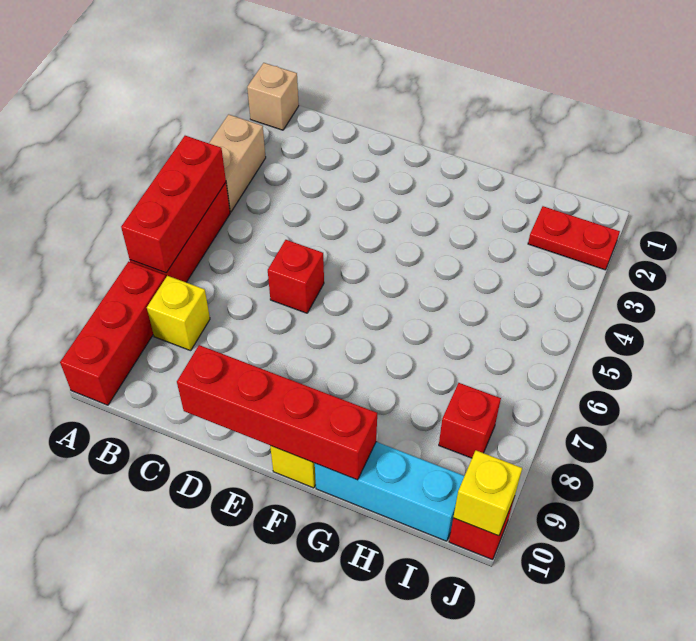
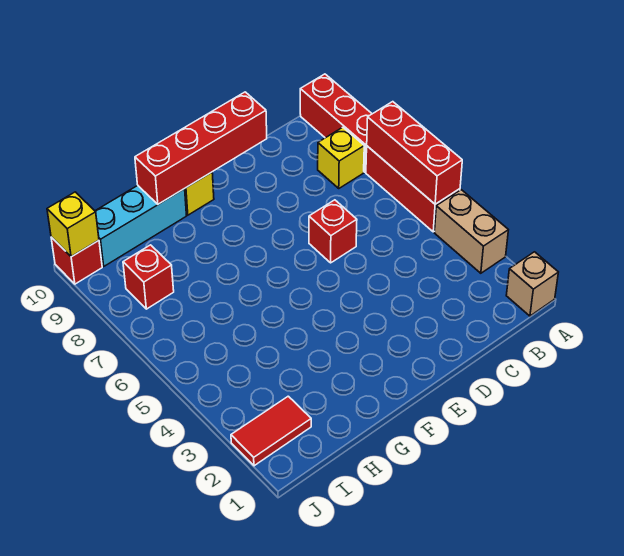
red plate I2:J2 level 1 -> red tile I2:J2 level 1

